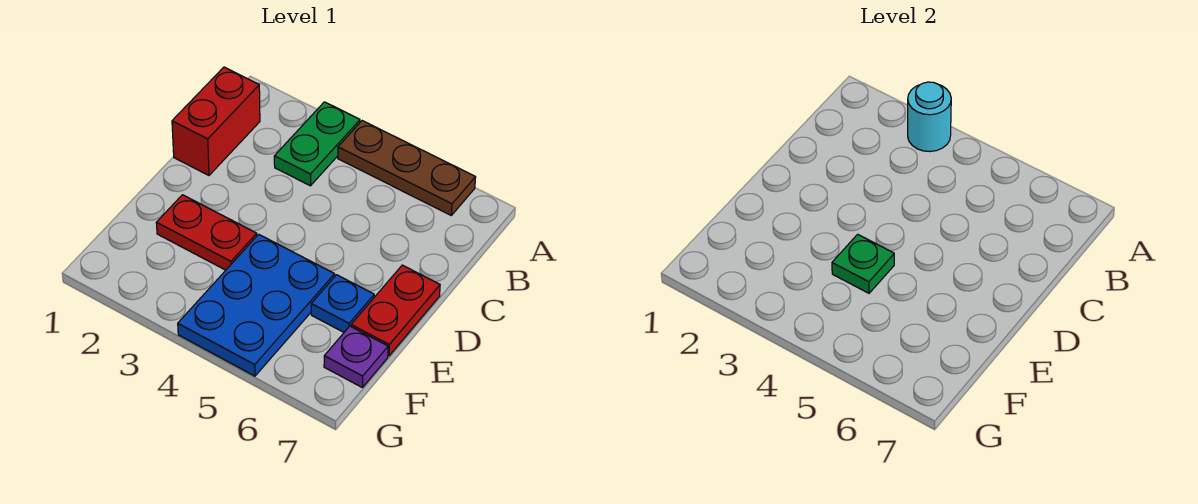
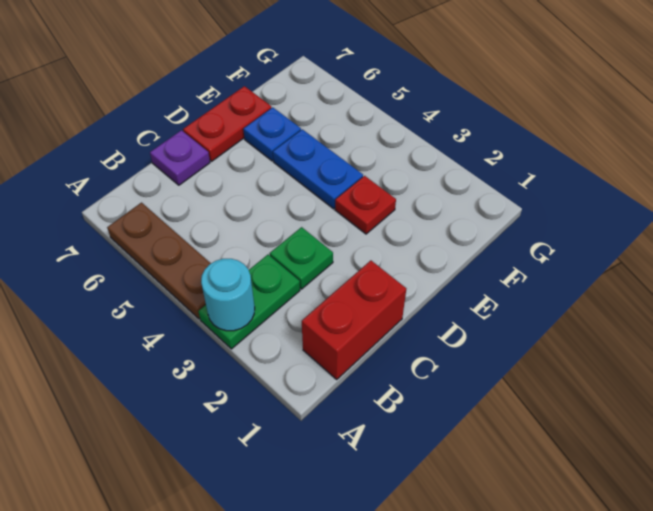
red plate E2:E3 level 1 -> red plate E3 level 1
blue plate E4:G5 level 1 -> blue plate E4:E5 level 1
green plate E4 level 2 -> green plate C3 level 1
purple plate F7 level 1 -> purple plate C7 level 1

